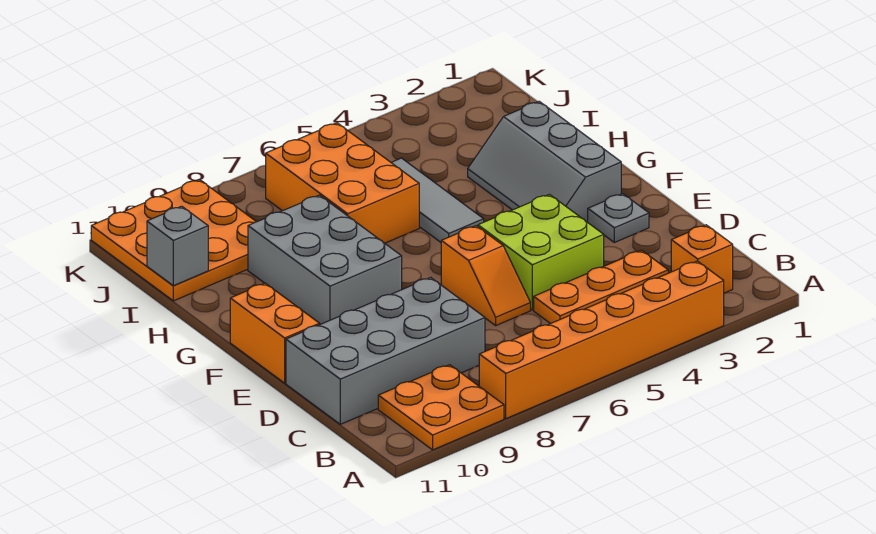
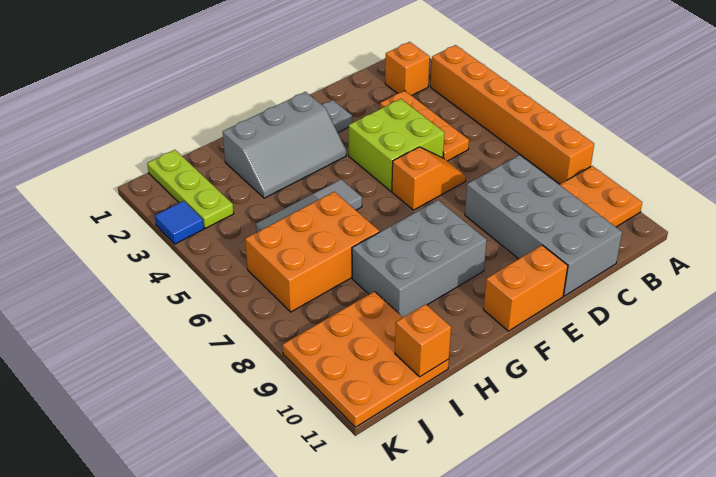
grey brick I11 level 2 -> orange brick I11 level 2
none -> lime plate J1:J3 level 1
none -> blue tile K3 level 1

